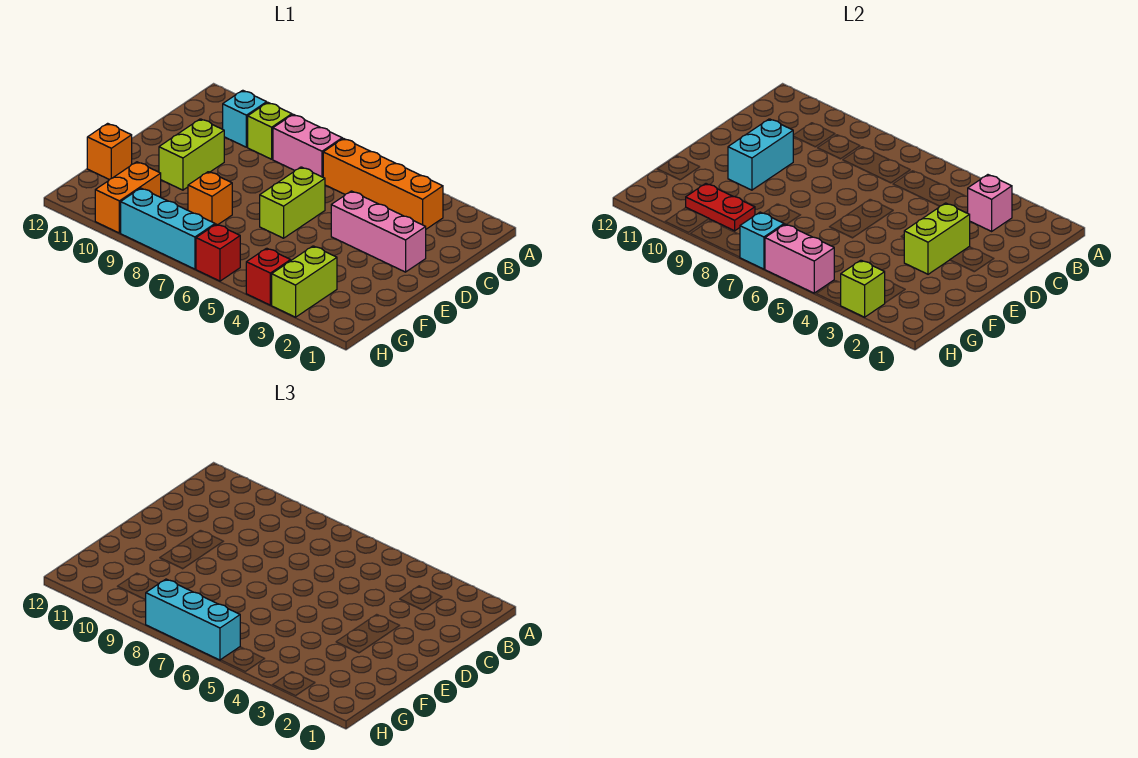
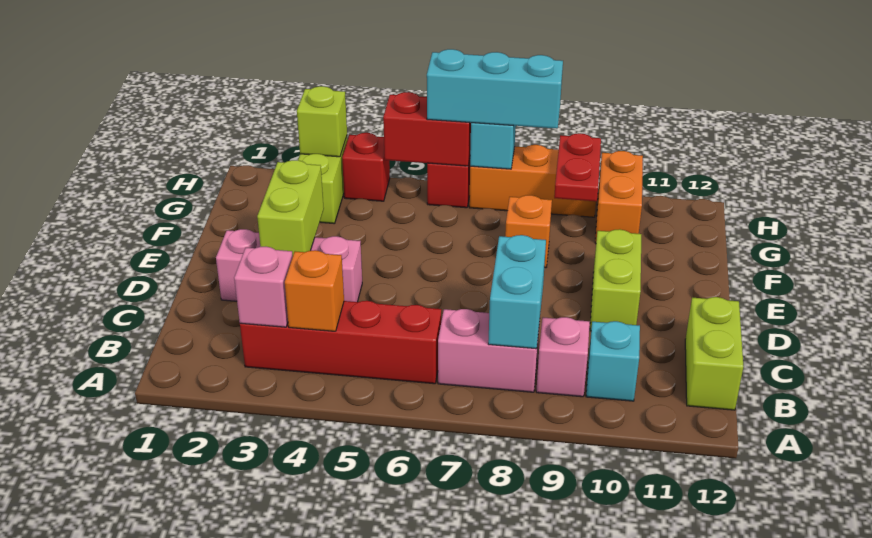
orange brick B3:B6 level 1 -> red brick B3:B6 level 1
lime brick B9 level 1 -> pink brick B9 level 1
lime brick D6:E6 level 1 -> lime brick B12:C12 level 1
cyan brick D10:E10 level 2 -> cyan brick B8:C8 level 2
orange brick F12 level 1 -> orange brick B4 level 2
red plate G9:G10 level 2 -> red plate G9:H9 level 2
pink brick H5:H6 level 2 -> red brick H5:H6 level 2
cyan brick H7:H9 level 1 -> orange brick H7:H9 level 1

